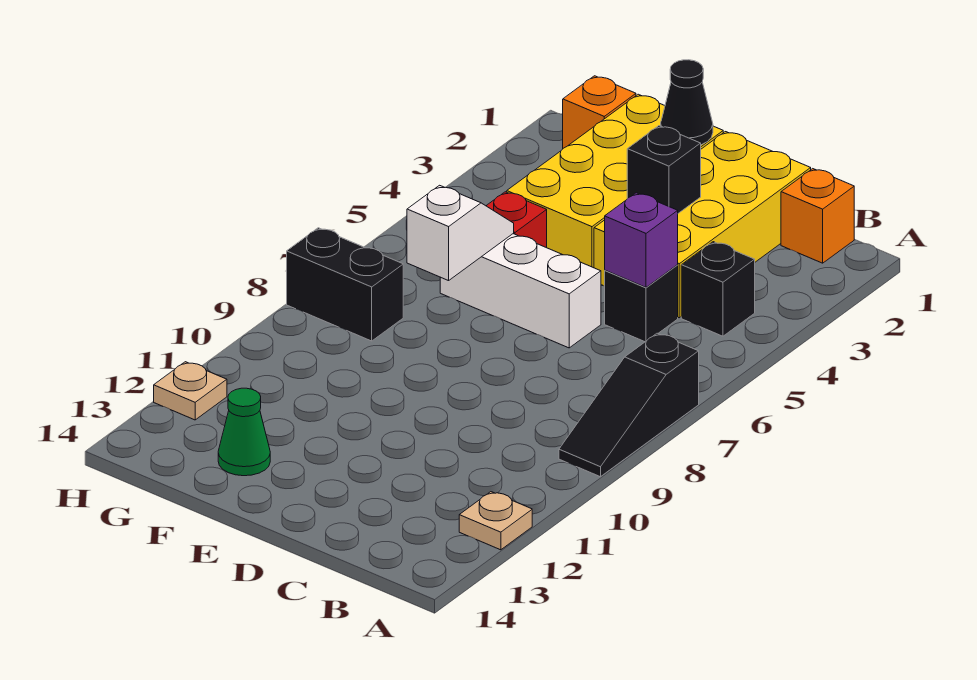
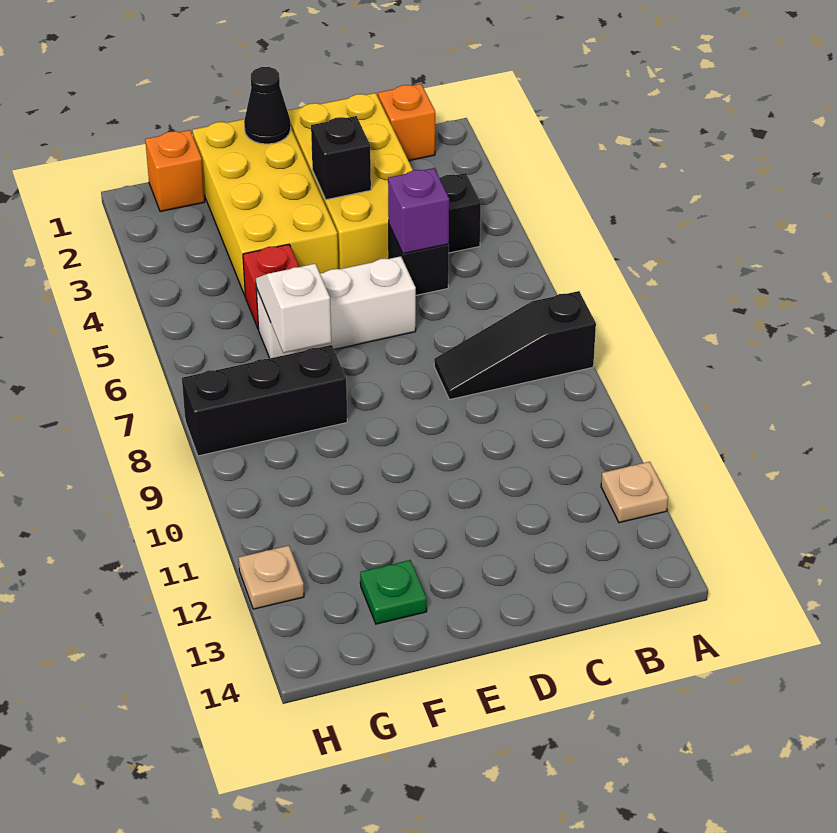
black slope A7:A9 level 1 top 7 -> black slope A8:C8 level 1 top A
green cone F13 level 1 -> green plate F13 level 1
black brick G8:H8 level 1 -> black brick F8:H8 level 1

